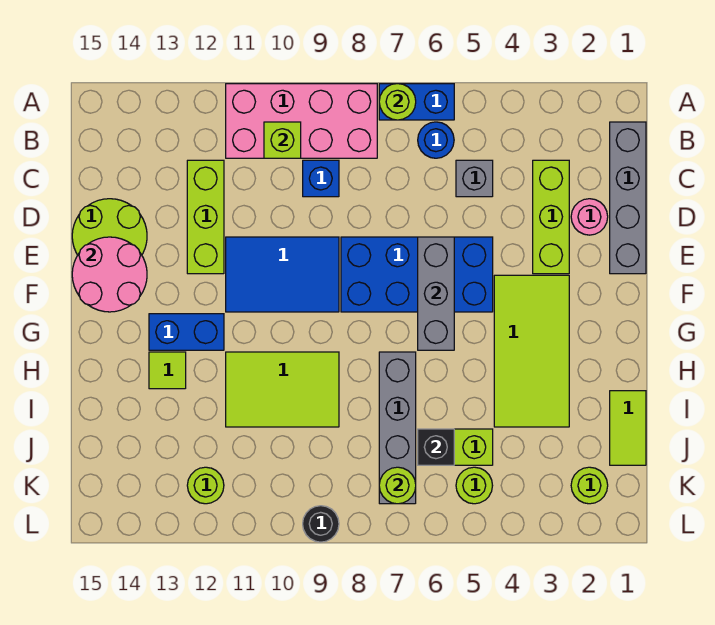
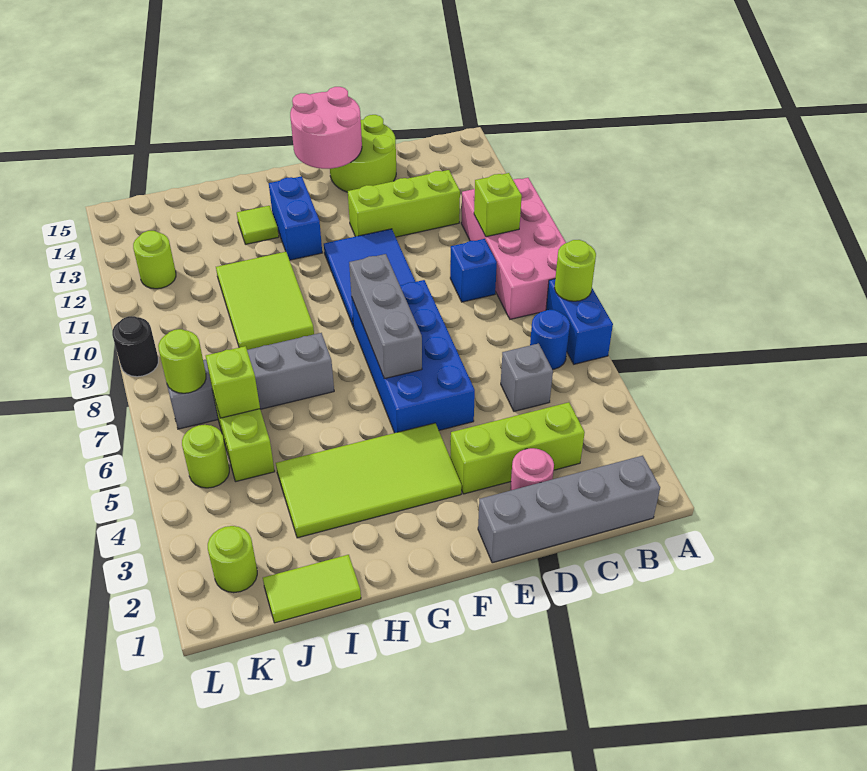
grey brick E6:G6 level 2 -> grey brick F6:F8 level 2
black brick J6 level 2 -> lime brick J6 level 2

